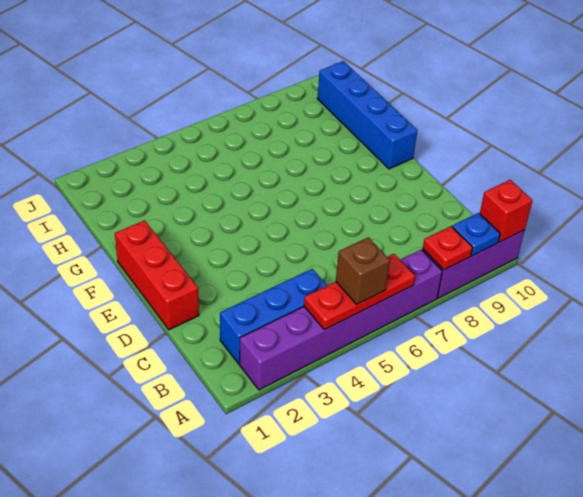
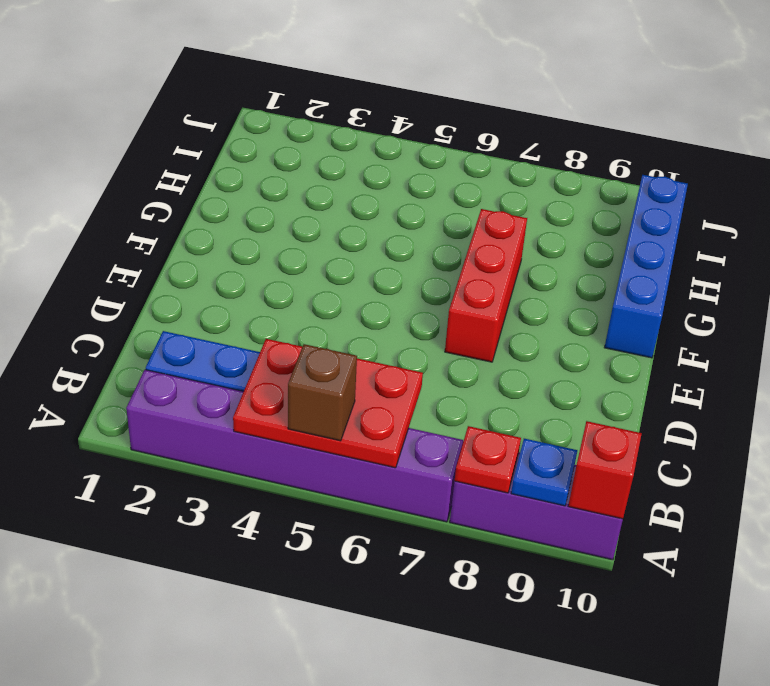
red plate A4:A6 level 2 -> red plate A4:B6 level 2
red brick D1:F1 level 1 -> red brick E7:G7 level 1

